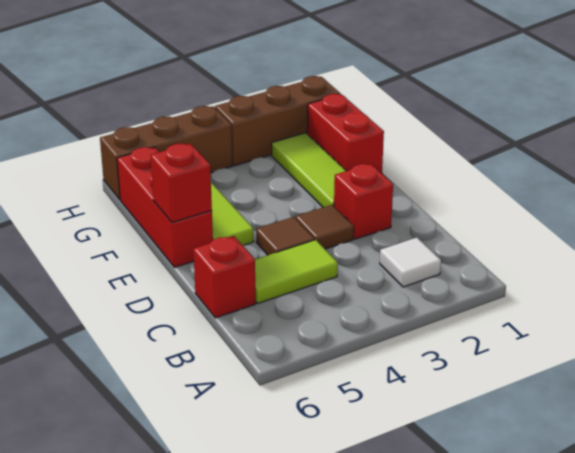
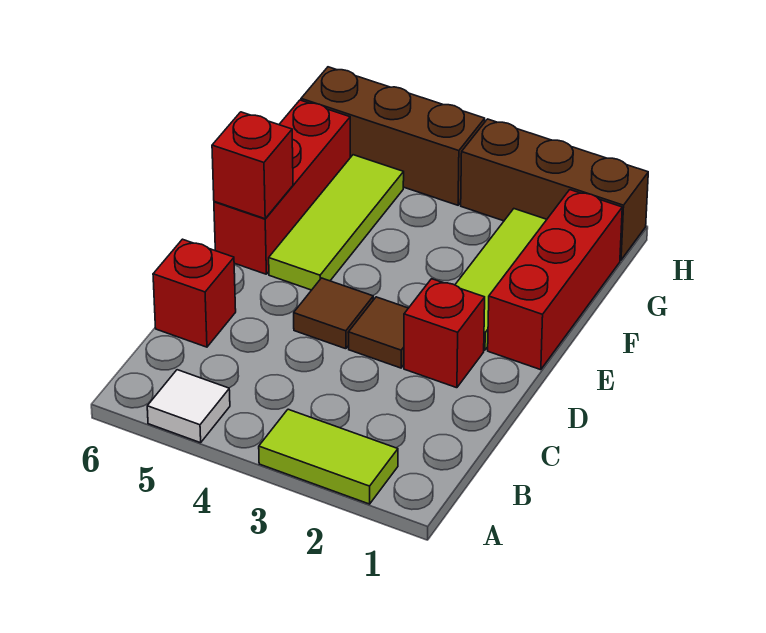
white tile B2 level 1 -> white tile A5 level 1
lime tile C4:C5 level 1 -> lime tile A2:A3 level 1
red brick F1:G1 level 1 -> red brick E1:G1 level 1

